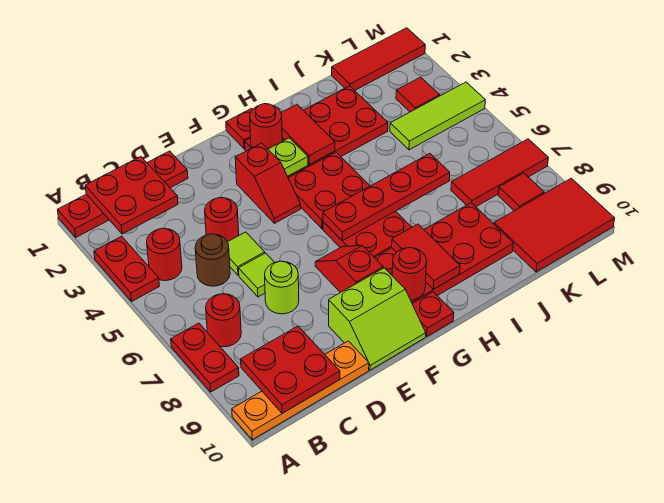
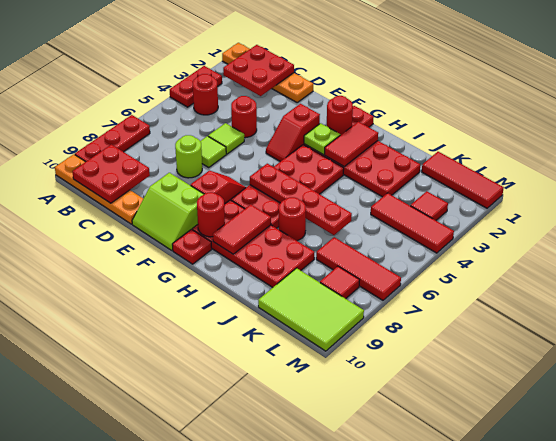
red plate A1:D1 level 1 -> orange plate A1:D1 level 1
red plate A7:A8 level 1 -> red plate A7:A9 level 1
red round brick B7 level 1 -> red round brick I7 level 1
brown round brick C5 level 1 -> none
lime tile K4:M4 level 1 -> red tile K4:M4 level 1
red tile K9:M10 level 1 -> lime tile K9:M10 level 1

